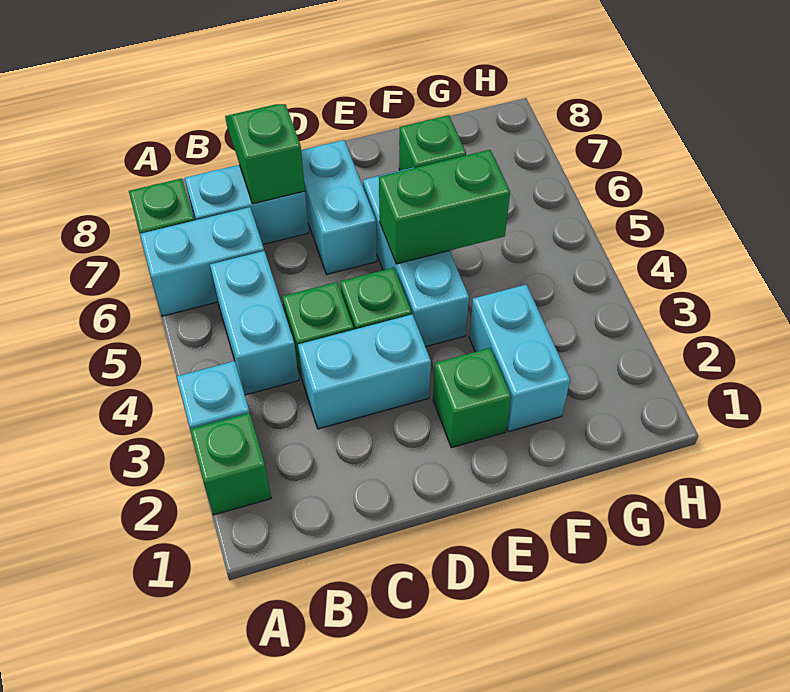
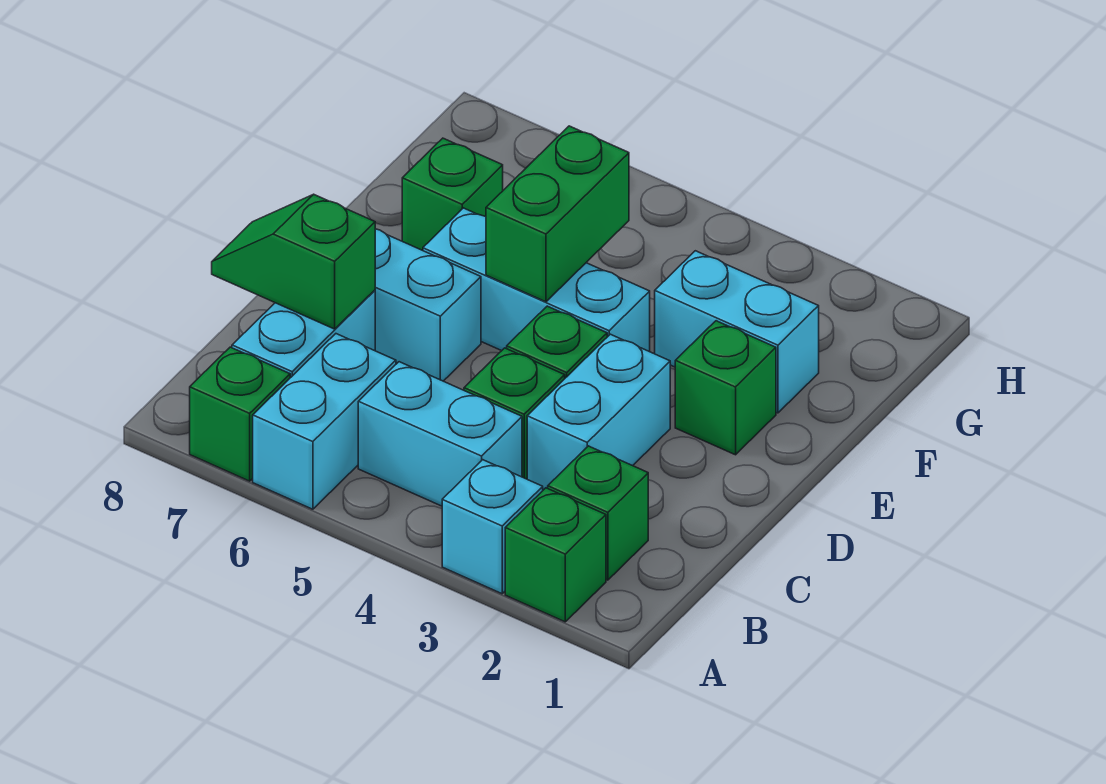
none -> green brick B2 level 1

